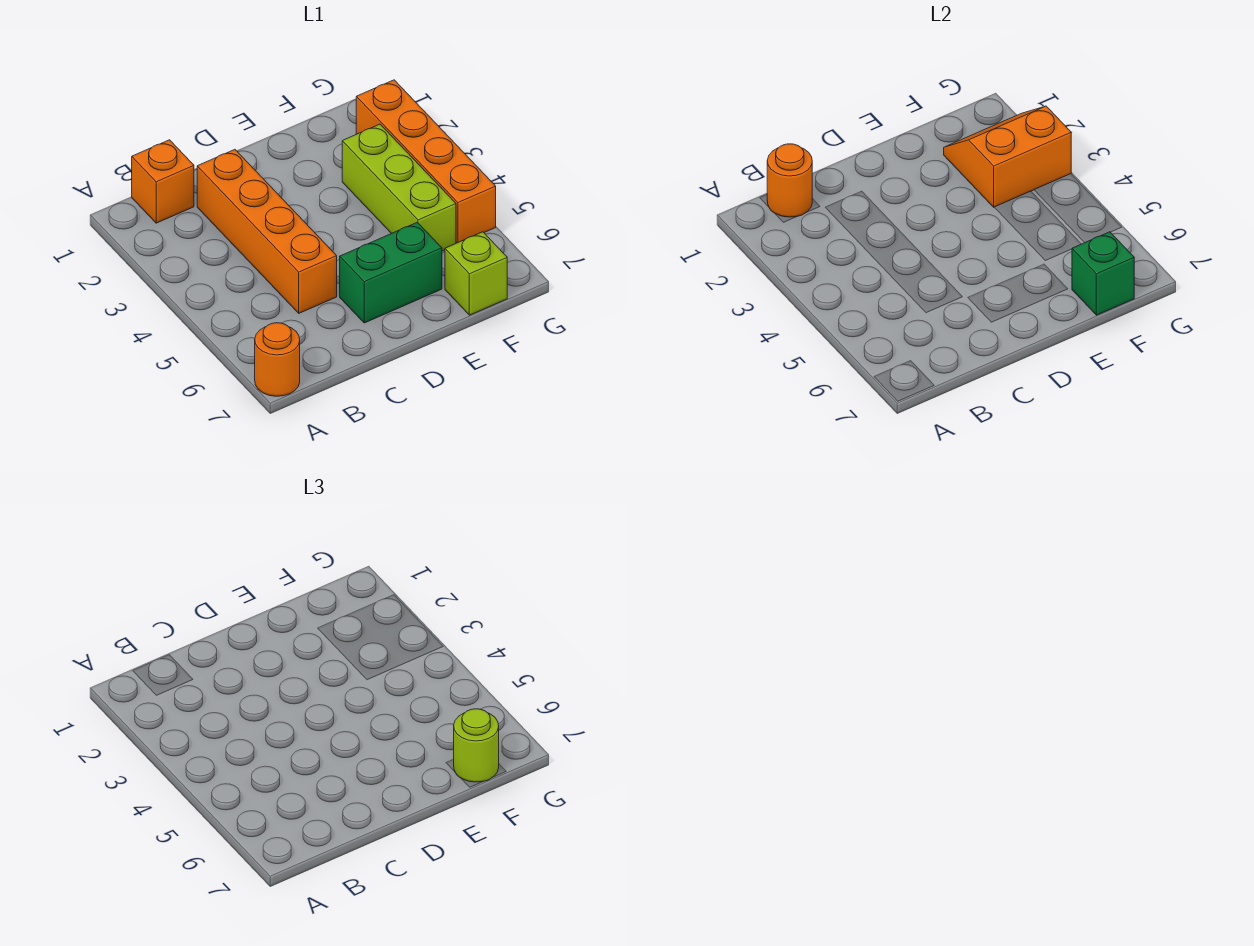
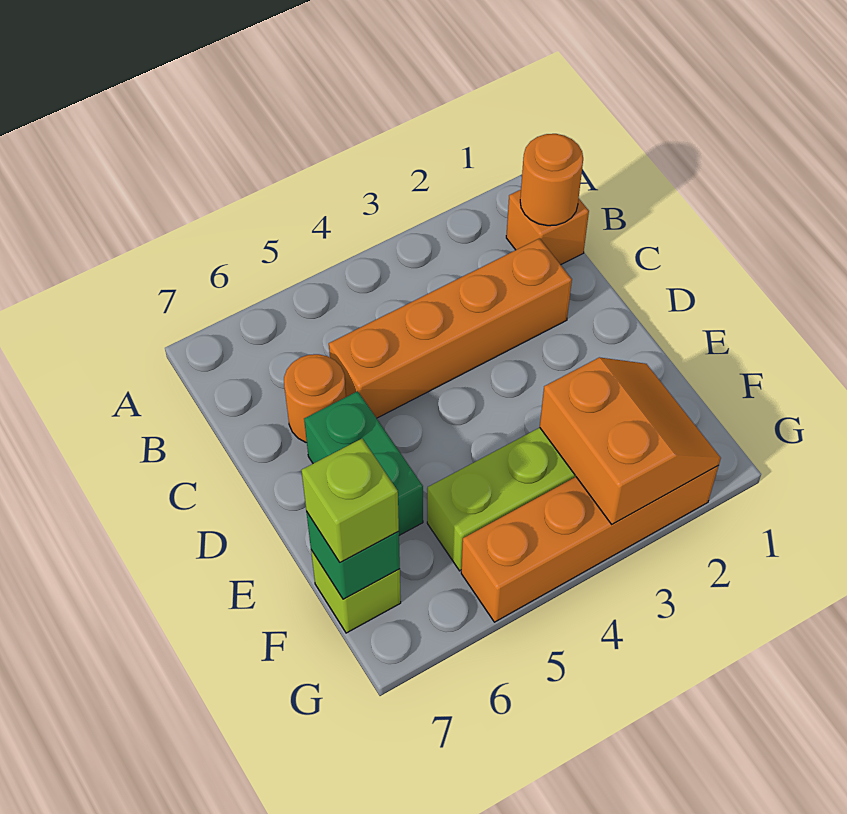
orange round brick A7 level 1 -> orange round brick C6 level 1
lime round brick F7 level 3 -> lime brick F7 level 3

